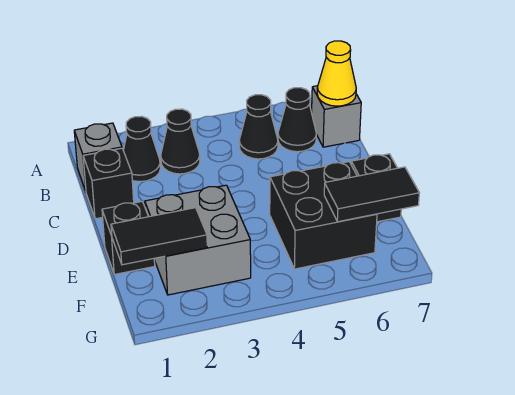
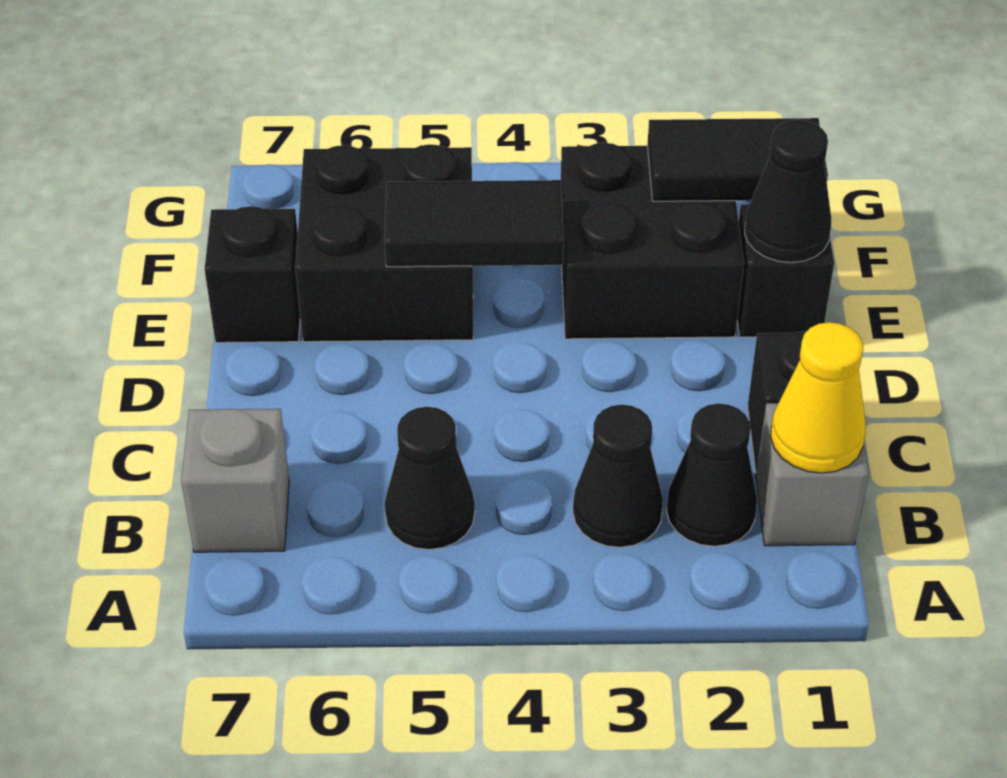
black cone B6 level 1 -> black cone E1 level 2
yellow cone B7 level 2 -> yellow cone B1 level 2
grey brick E2:F3 level 1 -> black brick E2:F3 level 1
black tile F6:F7 level 2 -> black tile E4:E5 level 2

